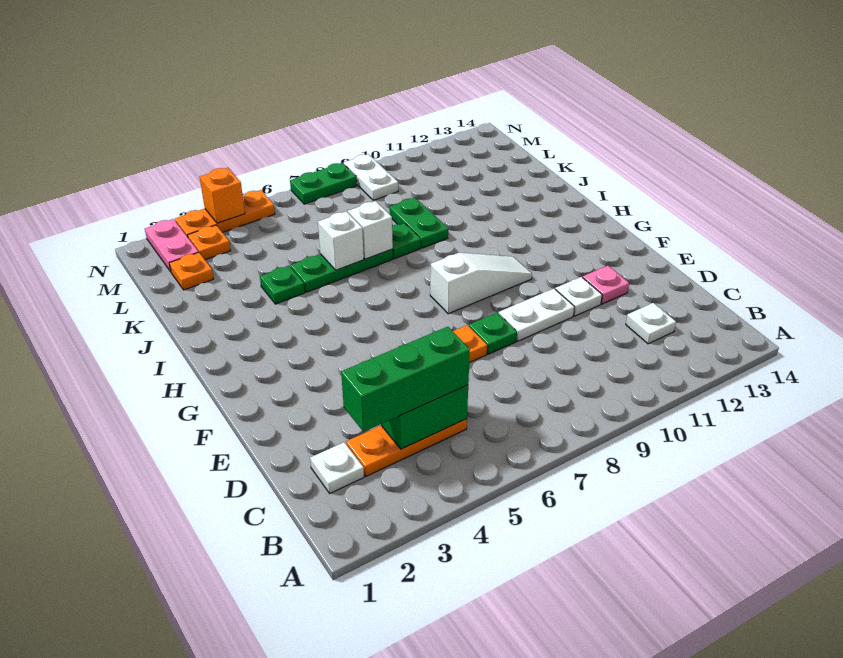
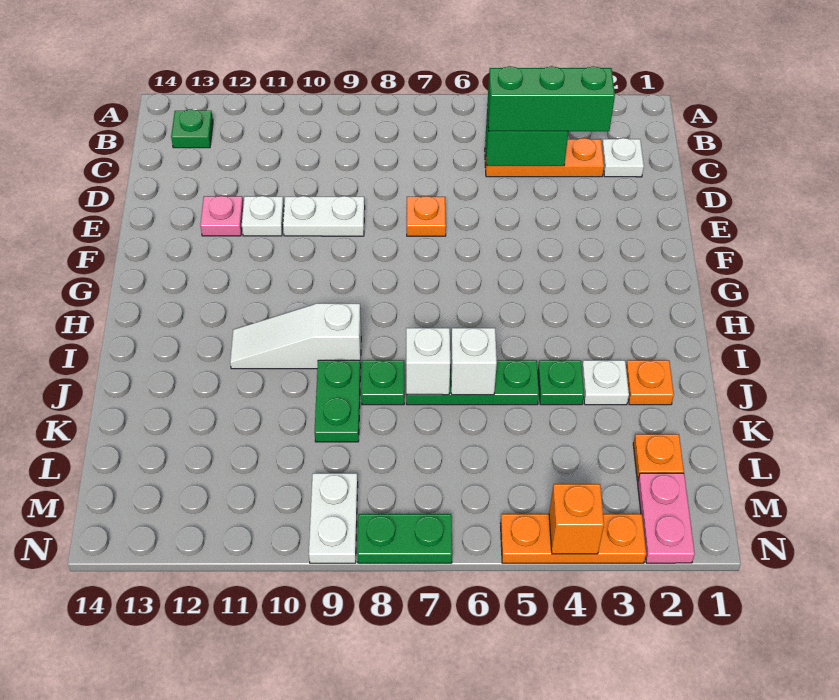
white plate C12 level 1 -> white plate J3 level 1
green plate E8 level 1 -> green plate B13 level 1
white slope G8:G10 level 1 top 8 -> white slope I9:I11 level 1 top 9
orange plate M3 level 1 -> orange plate J2 level 1

